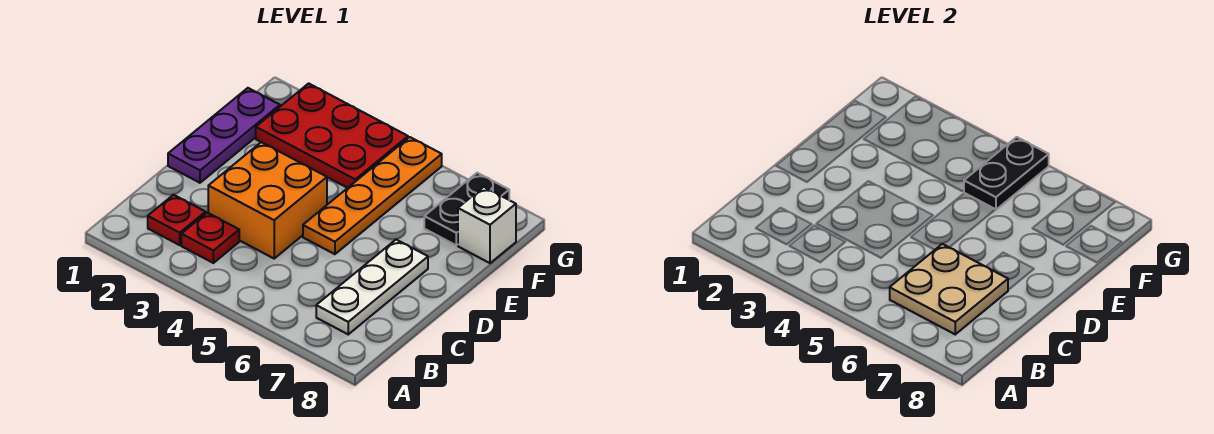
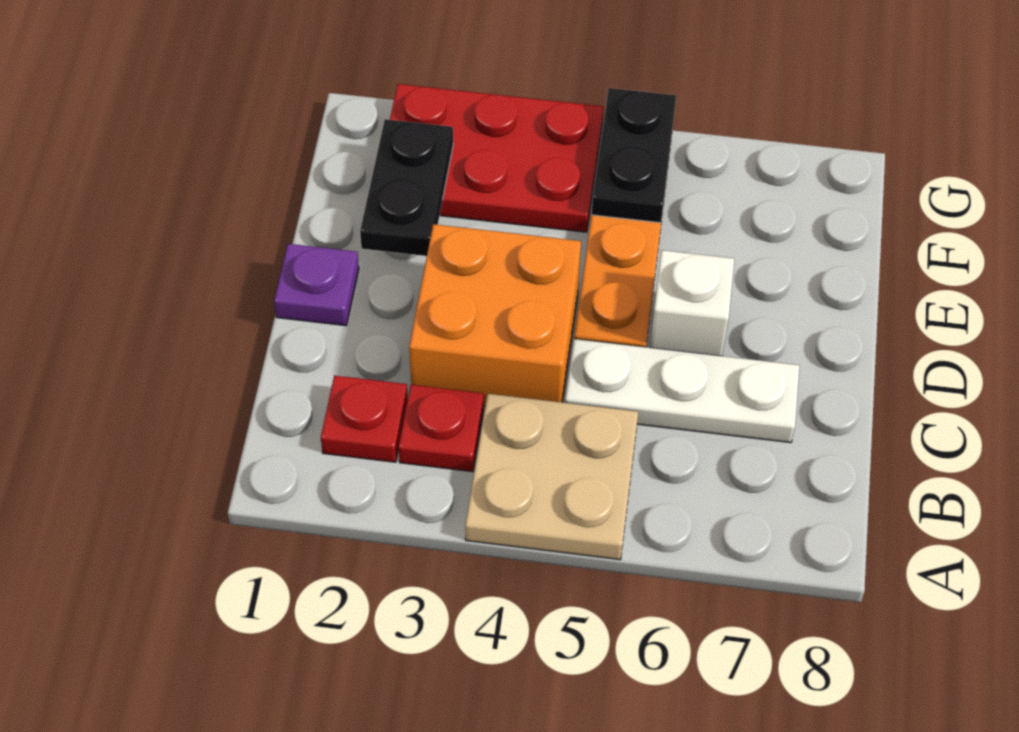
tan plate B6:C7 level 2 -> tan plate A4:B5 level 1
white plate B7:D7 level 1 -> white plate C5:C7 level 1
purple plate D1:F1 level 1 -> purple plate D1 level 1
black plate F7:G7 level 1 -> black plate E2:F2 level 2
white brick F8 level 1 -> white brick D6 level 1

